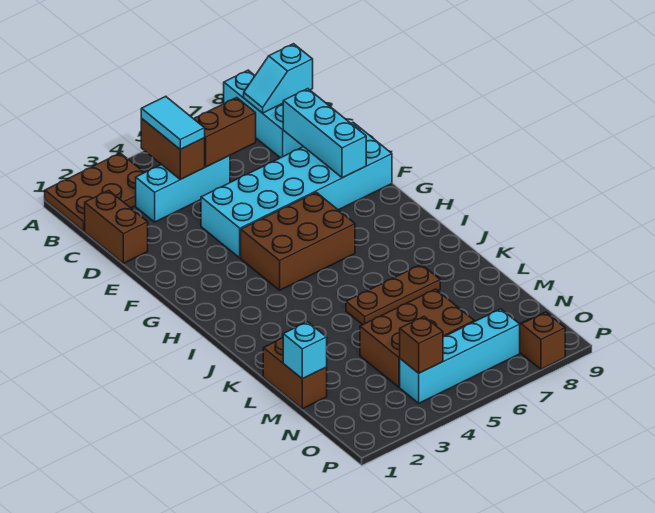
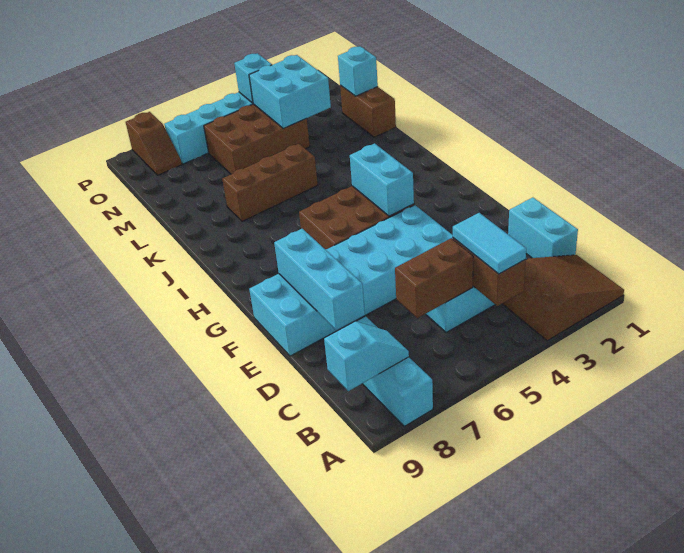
brown plate A1:B3 level 1 -> brown slope A1:B3 level 1 top 3
brown brick C1:D1 level 1 -> cyan brick C1:D1 level 1
none -> cyan brick G4:H4 level 2
brown plate K5:K7 level 1 -> brown brick K5:K7 level 1
none -> cyan brick M3:N4 level 2
brown brick O4 level 2 -> cyan brick O4 level 2

